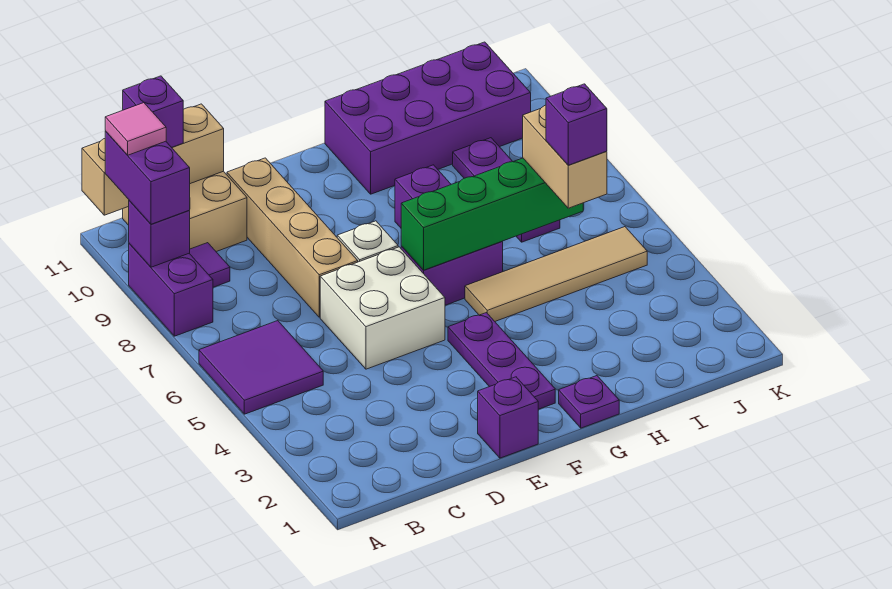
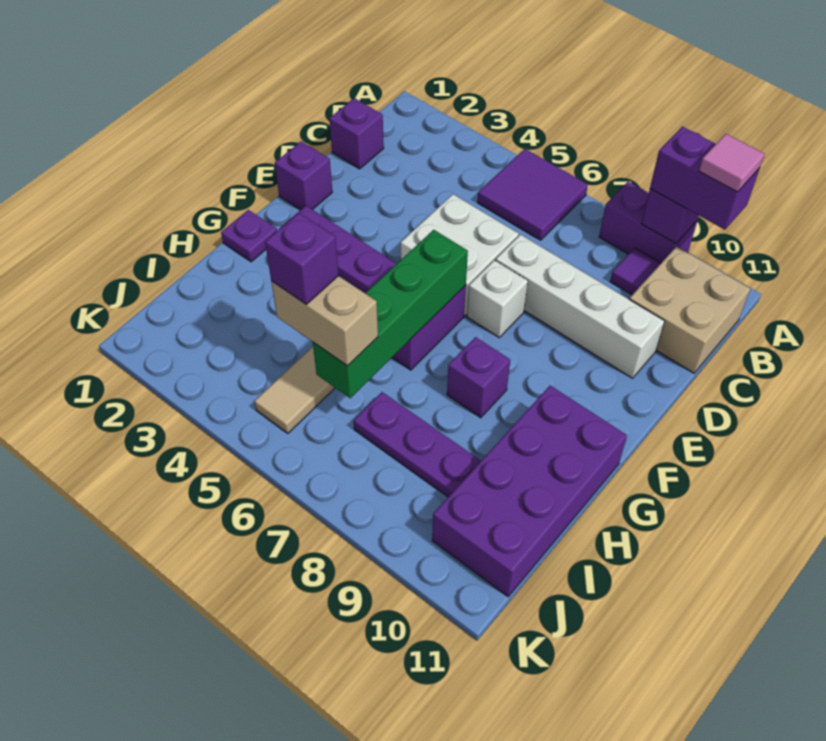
tan brick A11:C11 level 2 -> none
purple brick B11 level 3 -> purple brick C1 level 1
tan brick D7:D10 level 1 -> white brick D7:D10 level 1

